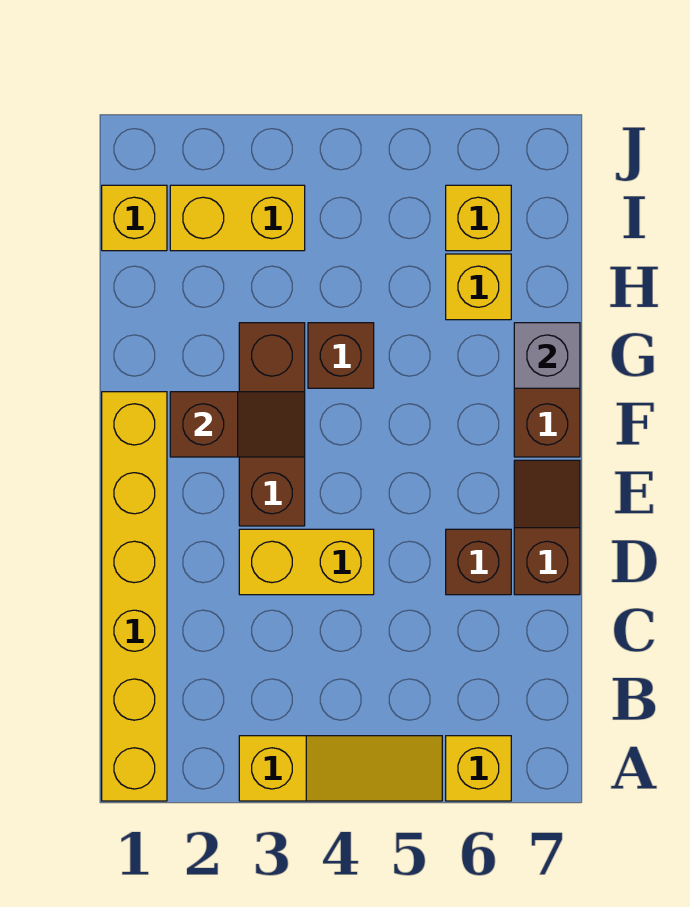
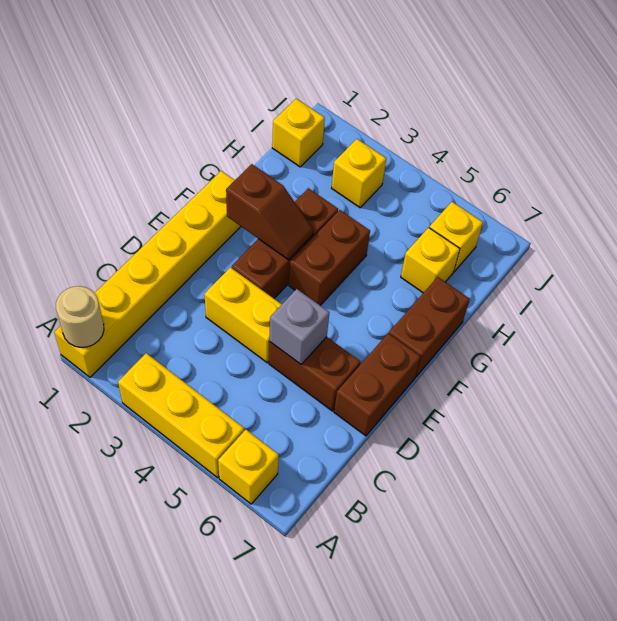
none -> tan round brick A1 level 2
yellow slope A3:A5 level 1 top 3 -> yellow brick A3:A5 level 1
brown brick D6 level 1 -> brown brick D5:D6 level 1
brown slope D7:E7 level 1 top D -> brown brick D7:E7 level 1
brown brick G4 level 1 -> brown brick F4:G4 level 1
grey brick G7 level 2 -> grey brick D5 level 2
yellow brick I2:I3 level 1 -> yellow brick I3 level 1

